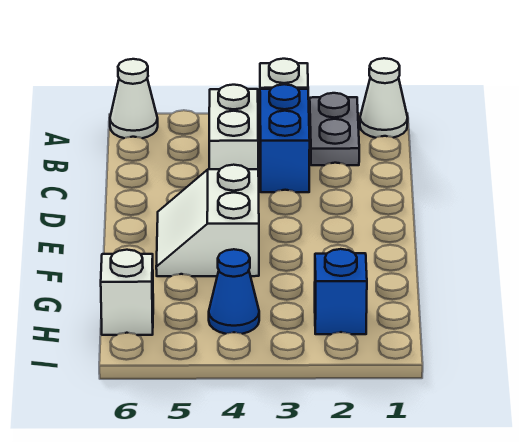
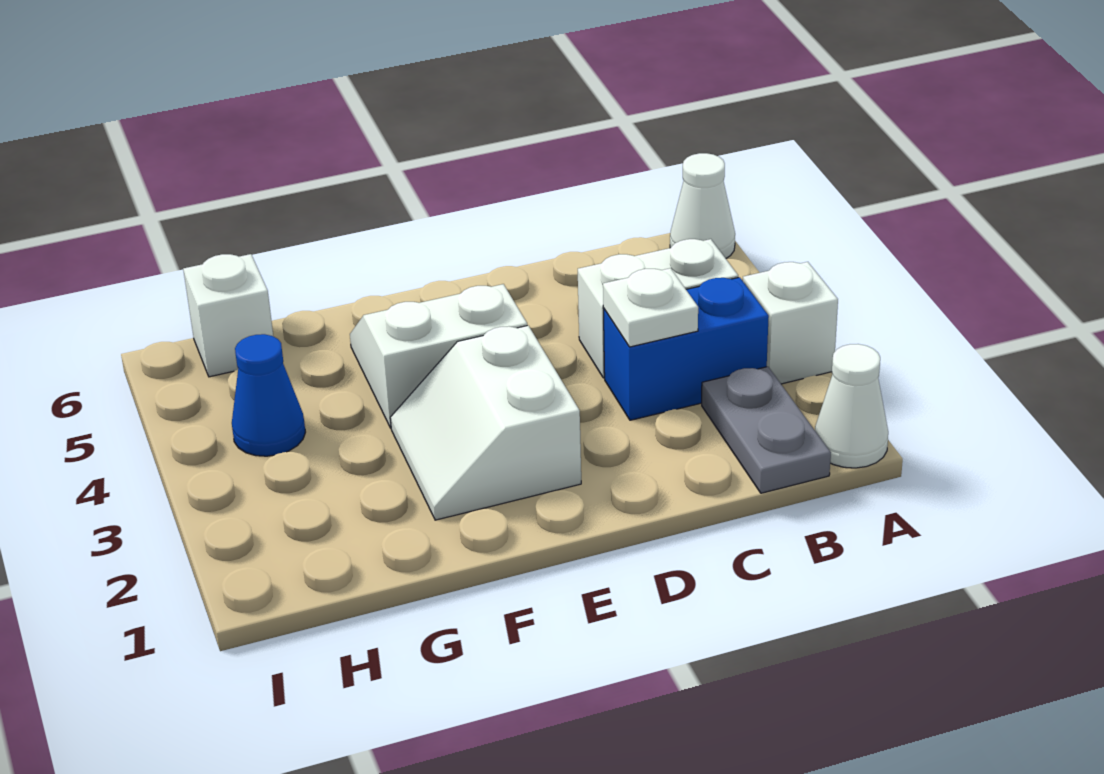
grey plate A2:B2 level 1 -> grey plate B1:B2 level 1
none -> white plate C3 level 2
none -> white slope E2:F3 level 1 top E
blue brick H2 level 1 -> none

